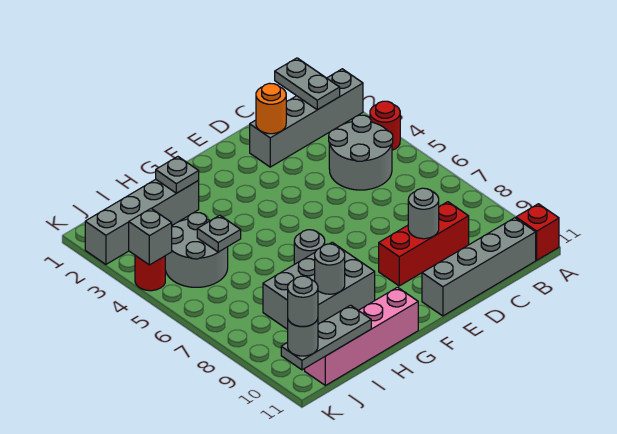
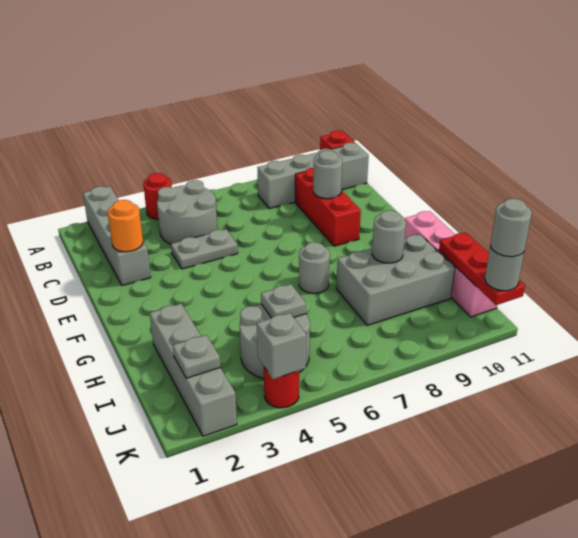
grey plate B1:B2 level 2 -> grey plate D4:D5 level 1
grey brick B11:E11 level 1 -> grey brick B8:B11 level 1
grey brick G8:I9 level 1 -> grey brick H8:I10 level 1
grey plate H2 level 2 -> grey plate J2 level 2
grey plate I11:K11 level 2 -> red plate I11:K11 level 2

